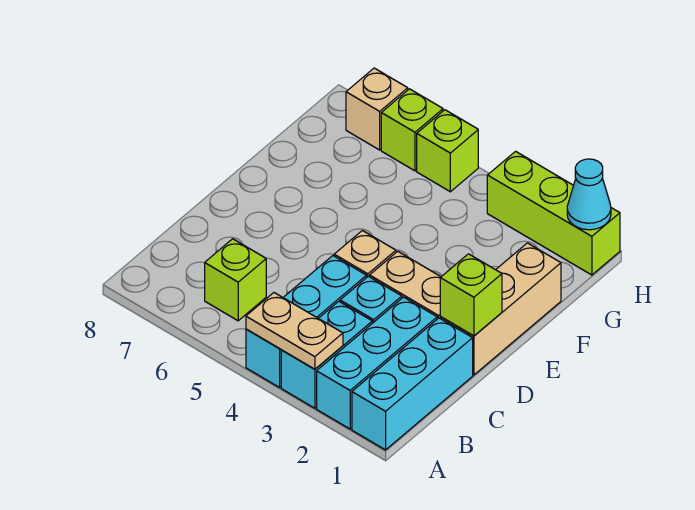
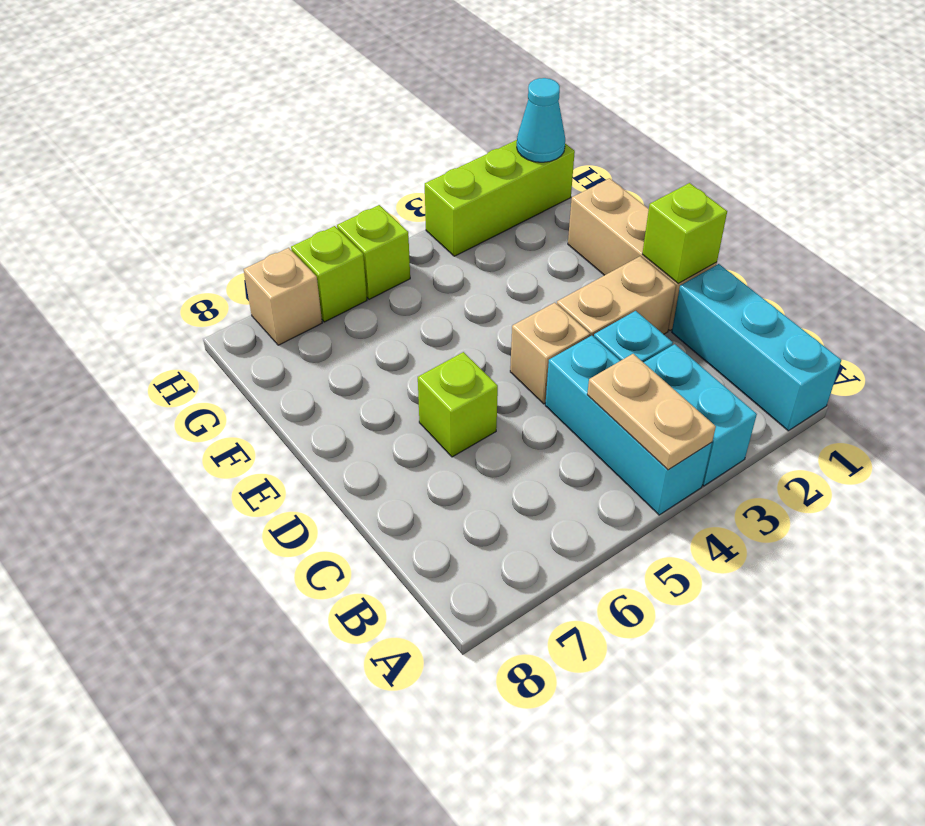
cyan brick A2:C2 level 1 -> none
tan plate A3:A4 level 2 -> tan plate A4:B4 level 2
lime brick B6 level 1 -> lime brick D6 level 1

